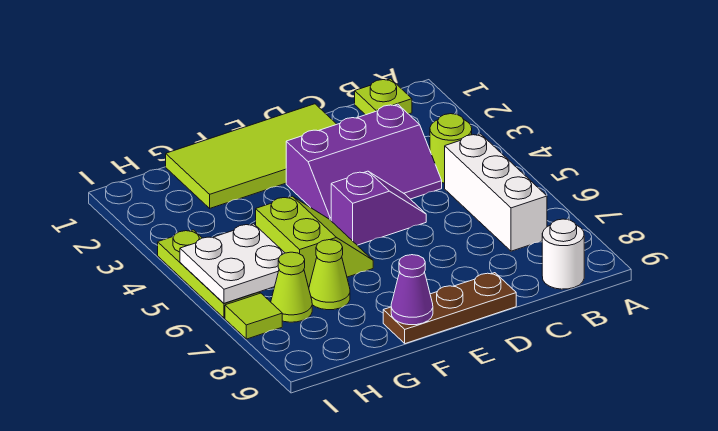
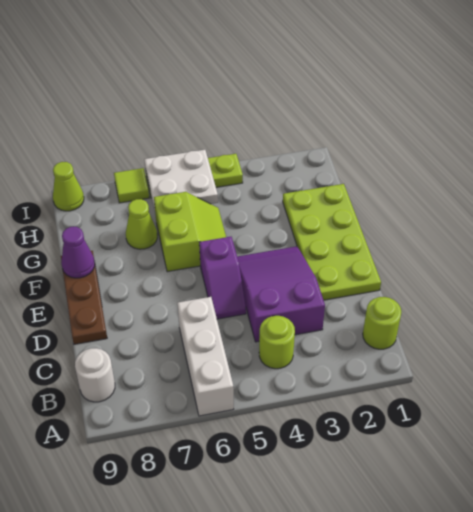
lime plate B1 level 1 -> lime round brick B1 level 1
white brick B5:B7 level 1 -> white brick A6:C6 level 1
purple slope C3:E4 level 1 top 3 -> purple slope C3:E4 level 1 top C
lime tile D1:G2 level 1 -> lime plate D1:G2 level 1
lime slope F5:G6 level 1 top G -> lime slope F5:G6 level 1 top 6
lime cone H7 level 1 -> lime cone I9 level 1

